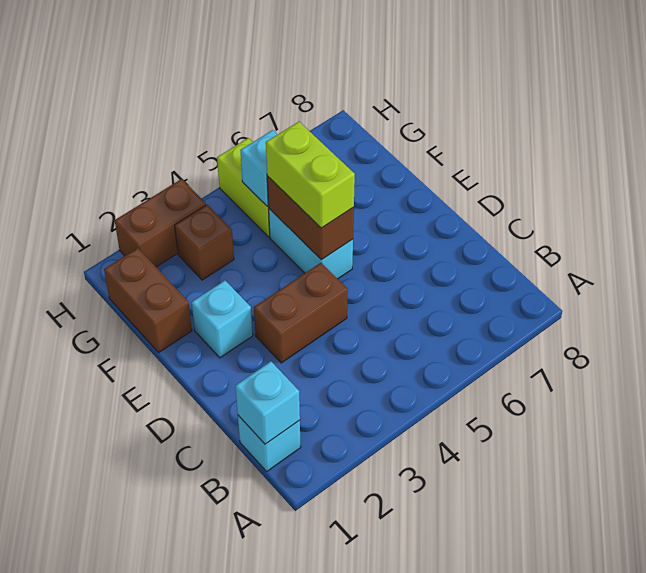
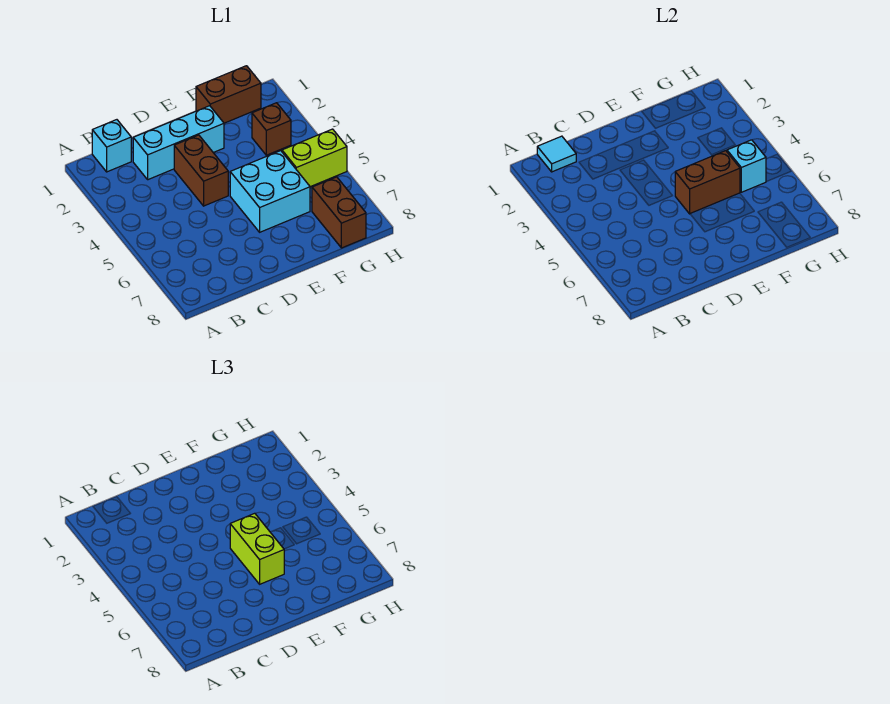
cyan brick B1 level 2 -> cyan tile B1 level 2
cyan brick E2 level 1 -> cyan brick C2:E2 level 1
cyan brick E5:F5 level 1 -> cyan brick E5:F6 level 1
lime brick E5:F5 level 3 -> lime brick E5:E6 level 3
brown brick H2:H3 level 1 -> brown brick G7:G8 level 1

